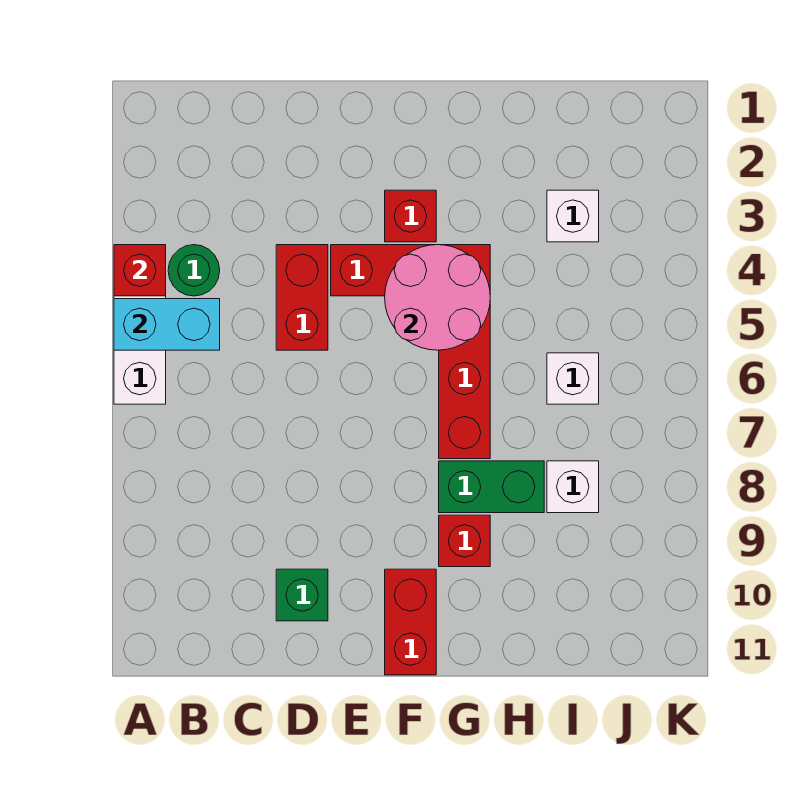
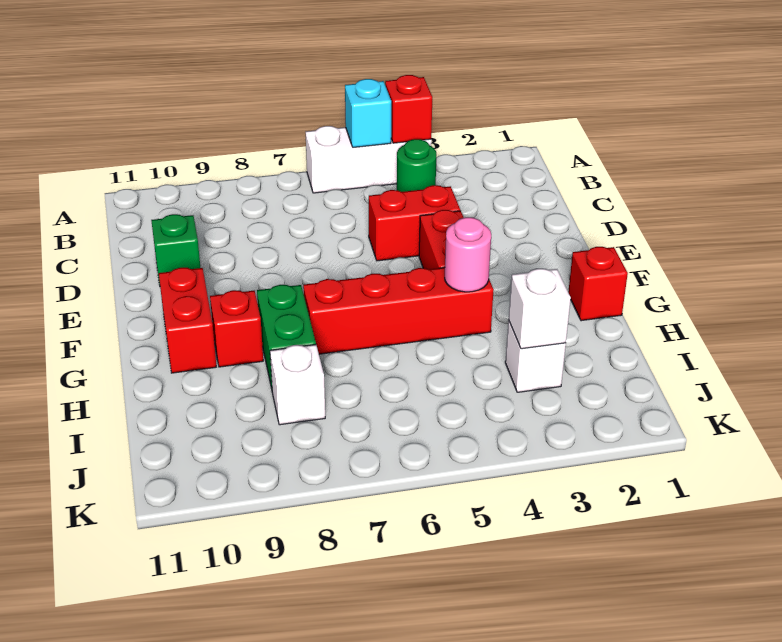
cyan brick A5:B5 level 2 -> cyan brick A5 level 2
red brick F3 level 1 -> red brick G1 level 1
pink round brick F4:G5 level 2 -> pink round brick G4 level 2
red brick F10:F11 level 1 -> red brick F10:G10 level 1
white brick I6 level 1 -> white brick I3 level 2

